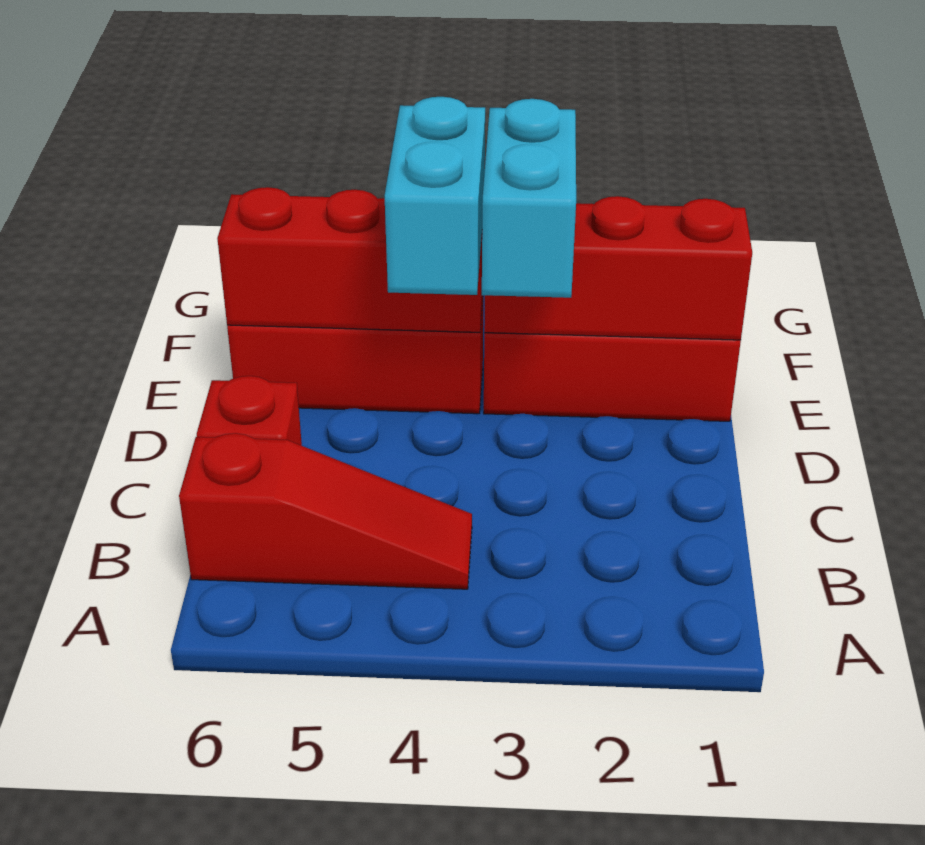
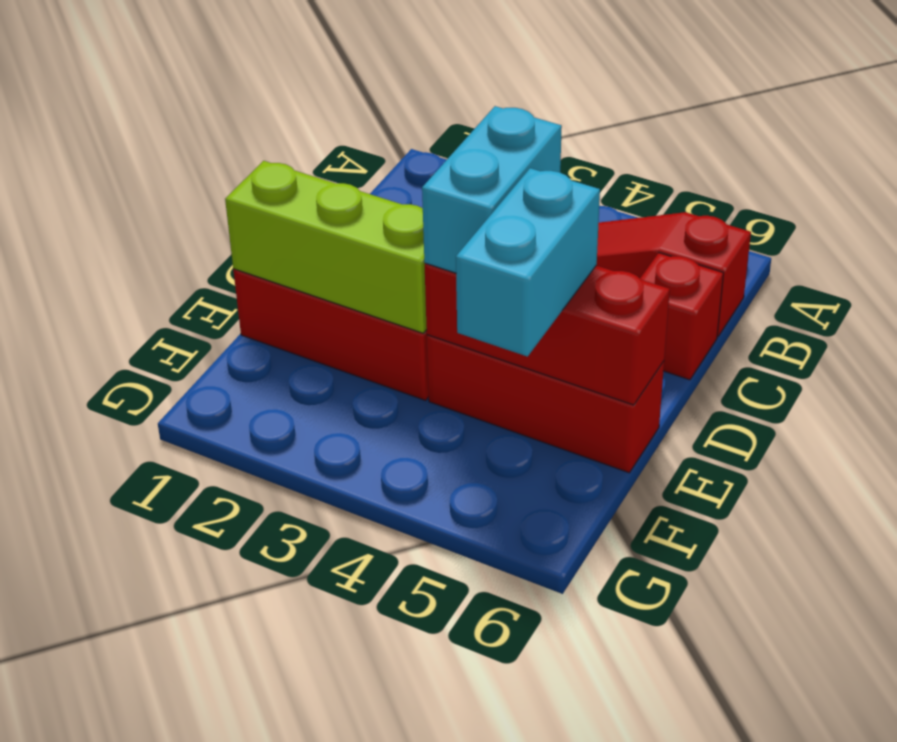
cyan brick D3:E3 level 3 -> cyan brick E5:F5 level 3
red brick E1:E3 level 2 -> lime brick E1:E3 level 2

